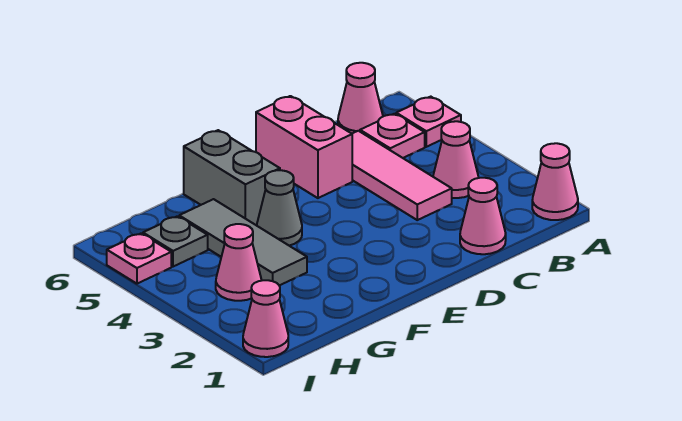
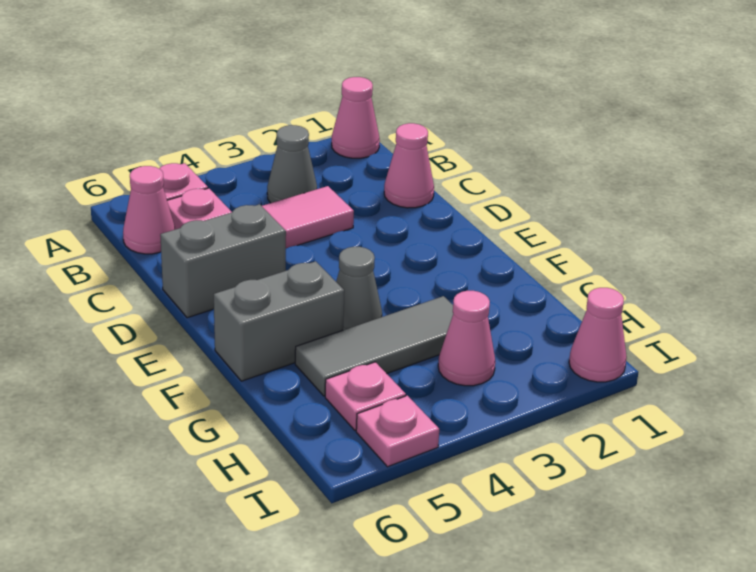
pink cone B3 level 1 -> grey cone B3 level 1
pink brick D5:D6 level 1 -> grey brick D5:D6 level 1
grey plate H5 level 1 -> pink plate H5 level 1

